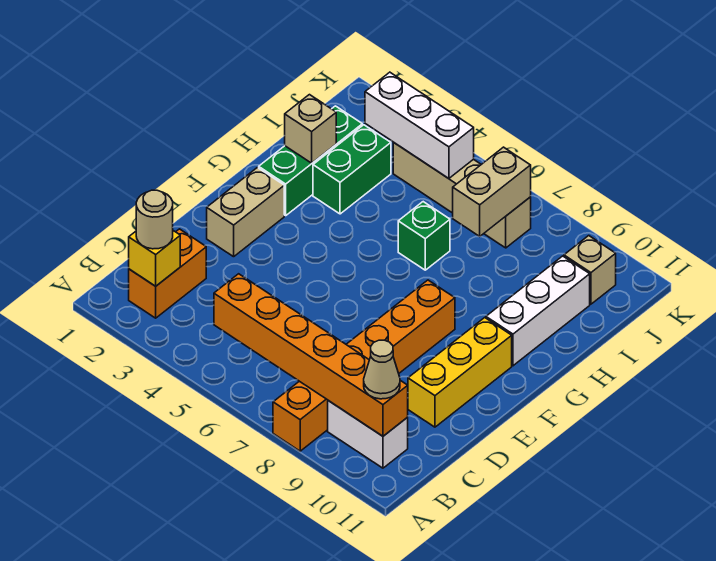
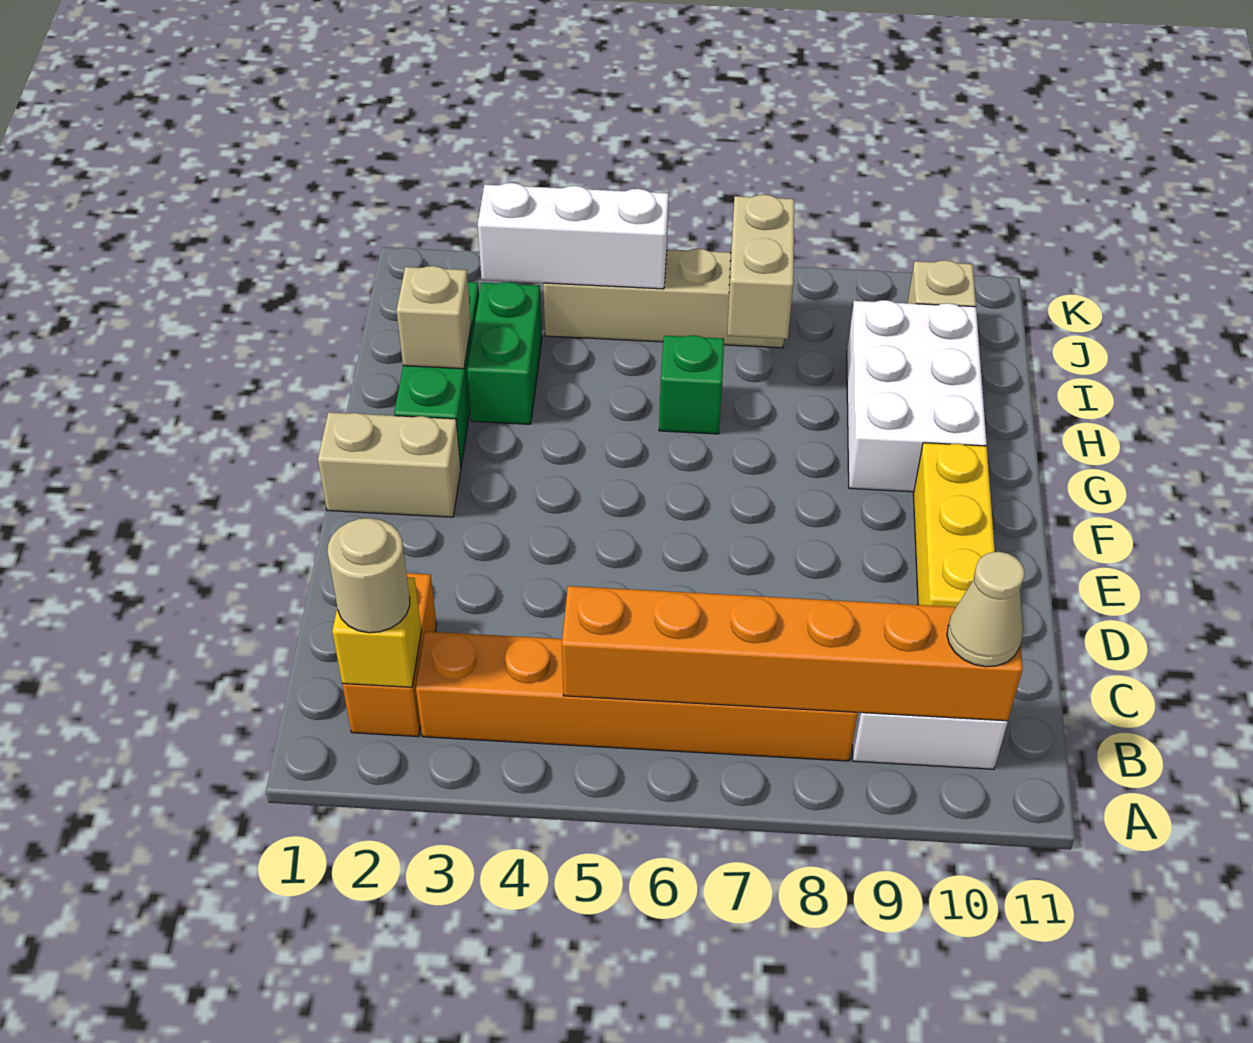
orange brick A8:F8 level 1 -> orange brick B3:B8 level 1
tan brick E2:F2 level 1 -> tan brick F1:F2 level 1
white brick G10:I10 level 1 -> white brick G9:I10 level 1

